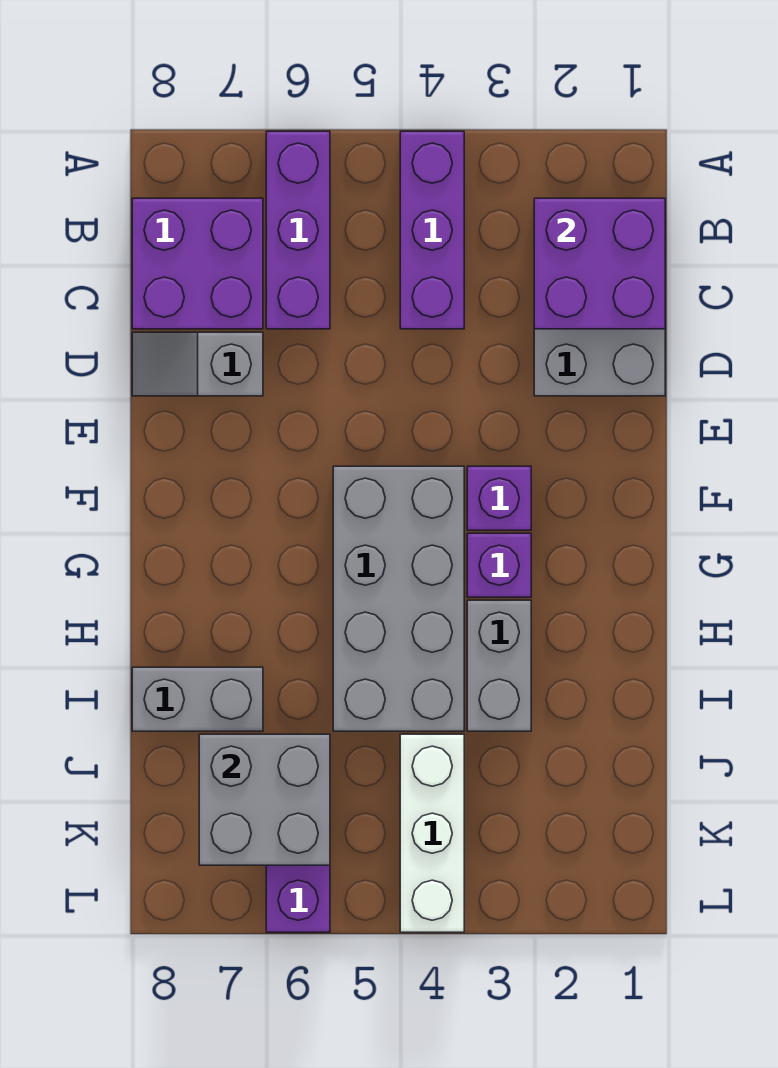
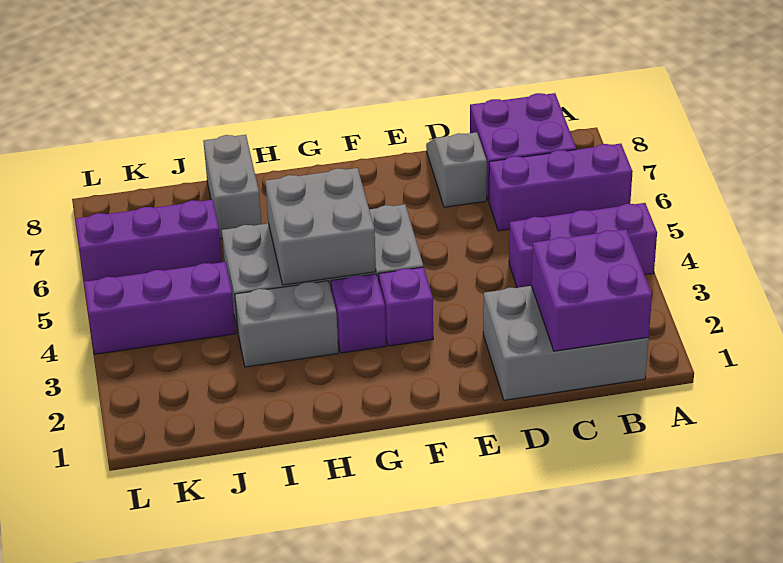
white brick J4:L4 level 1 -> purple brick J4:L4 level 1
grey brick J6:K7 level 2 -> grey brick G4:H5 level 2

